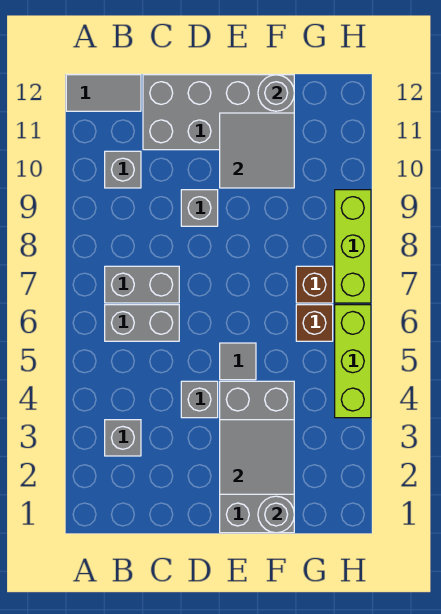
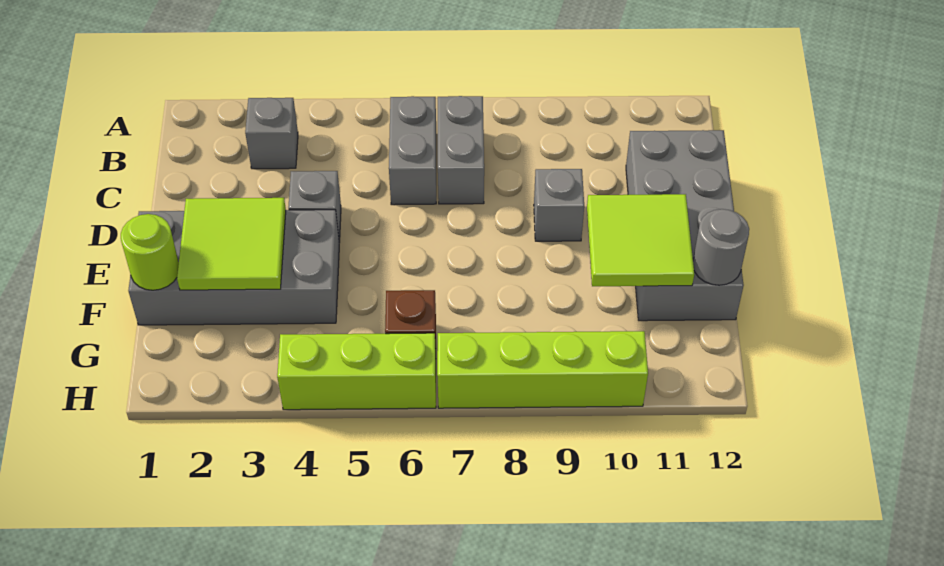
grey tile A12:B12 level 1 -> none
grey brick B10 level 1 -> none
grey tile E2:F3 level 2 -> lime tile E2:F3 level 2
grey tile E5 level 1 -> none
grey tile E10:F11 level 2 -> lime tile E10:F11 level 2
grey round brick F1 level 2 -> lime round brick F1 level 2
brown brick G7 level 1 -> none
lime brick H7:H9 level 1 -> lime brick H7:H10 level 1

